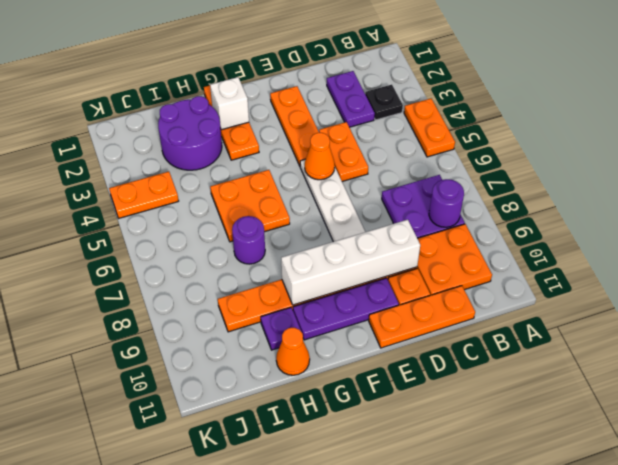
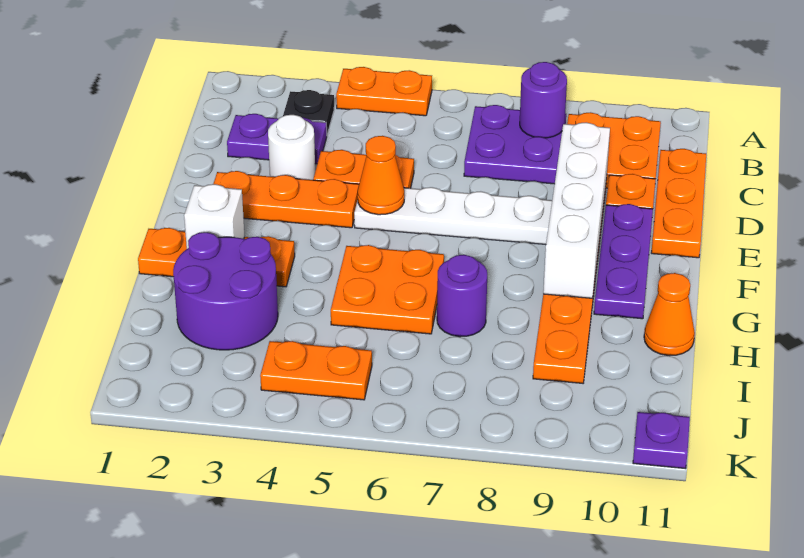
none -> white round brick D3 level 1
purple plate H10 level 1 -> purple plate K11 level 1
orange plate J4:K4 level 1 -> orange plate J4:J5 level 1

